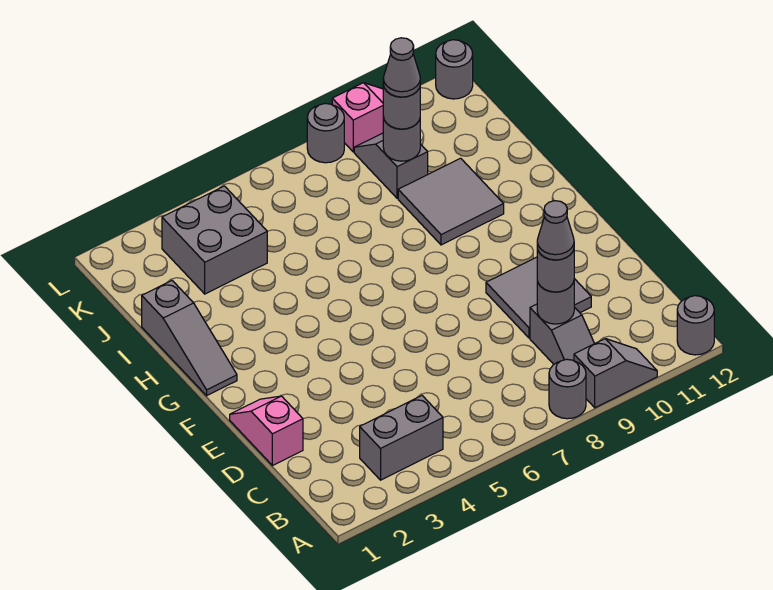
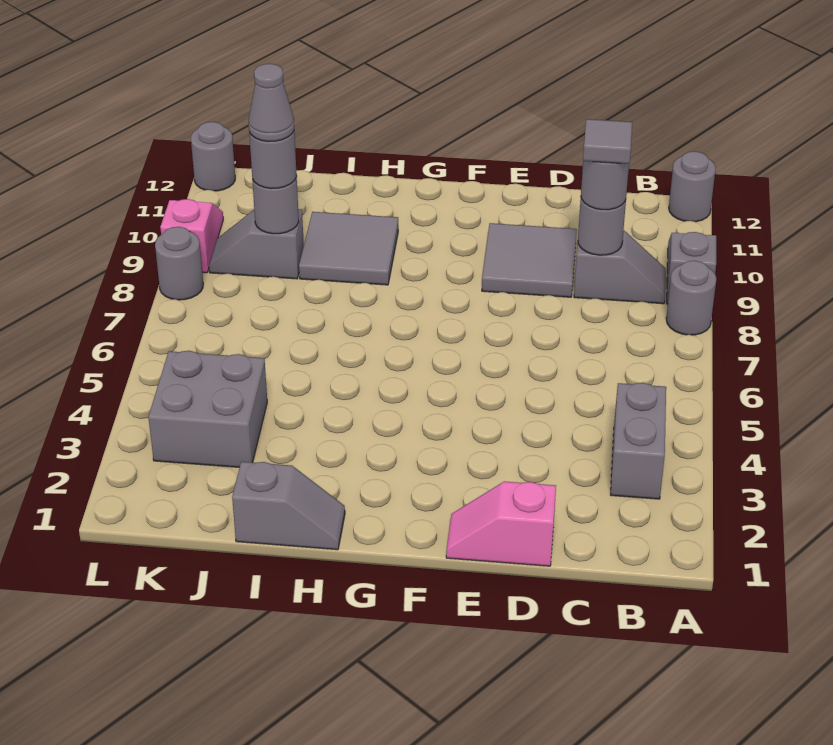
grey cone C9 level 4 -> grey tile C9 level 4
grey slope G1:I1 level 1 top I -> grey slope H1:I1 level 1 top I

